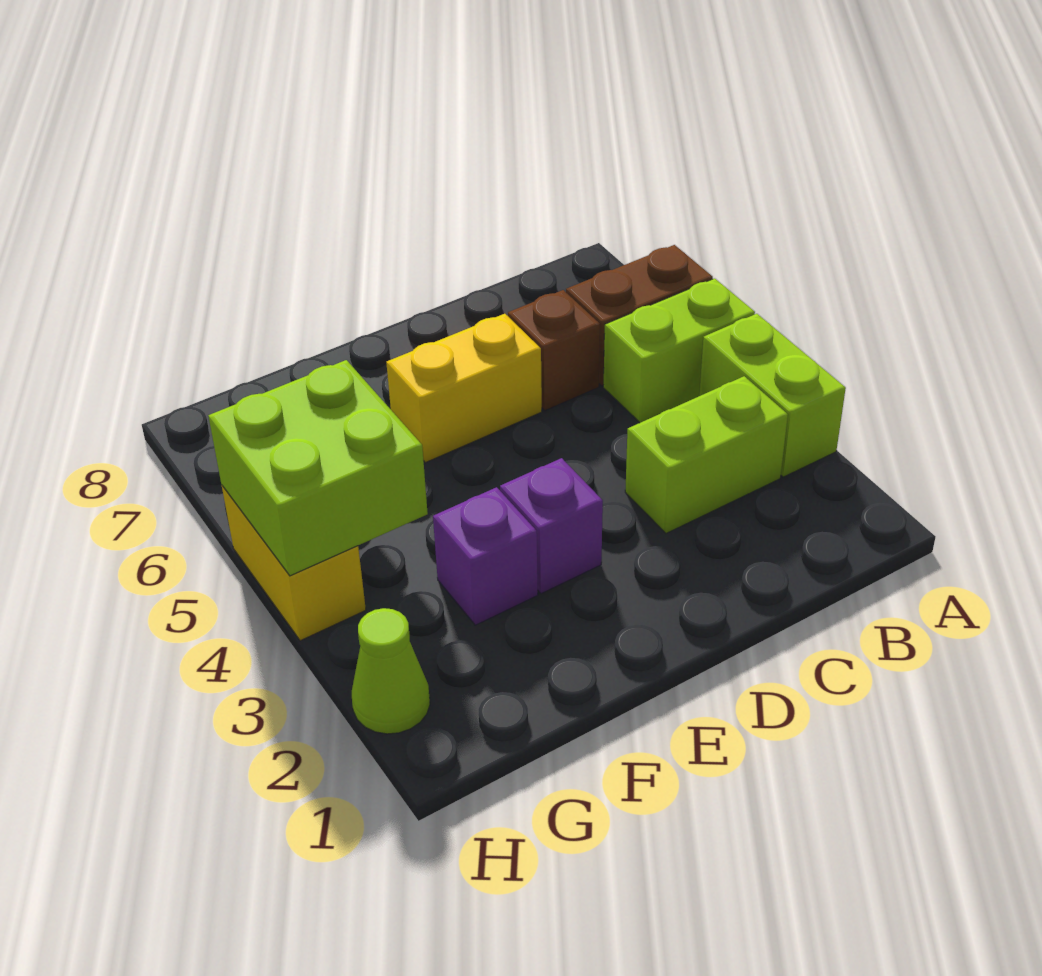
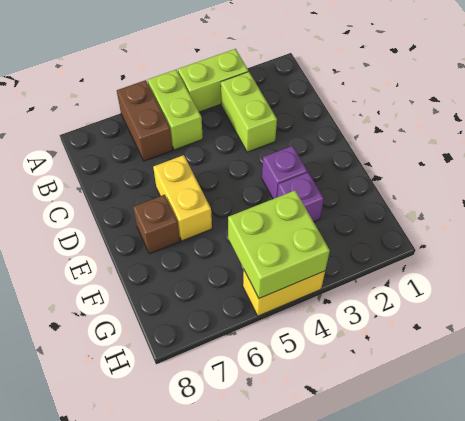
brown brick C6 level 1 -> brown brick E7 level 1
lime cone H2 level 1 -> none

